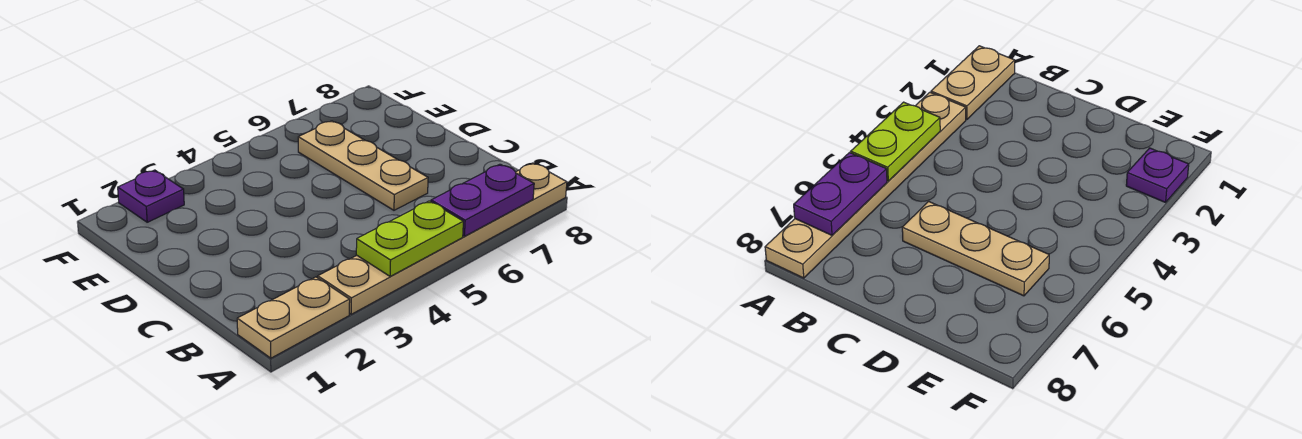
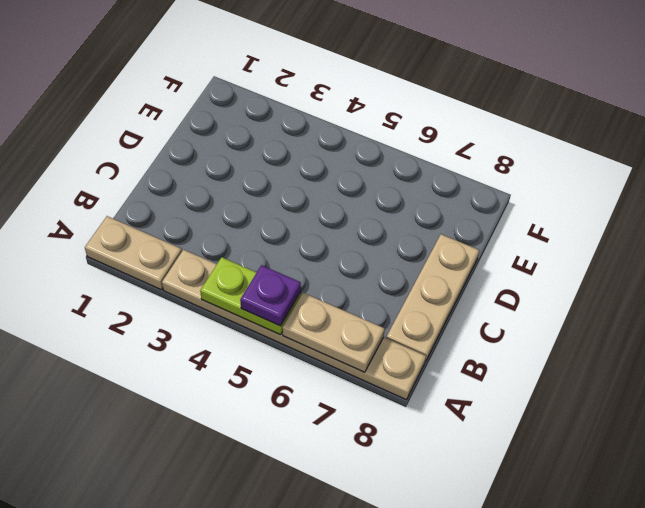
purple plate A6:A7 level 2 -> tan plate A6:A7 level 2
tan plate C6:E6 level 1 -> tan plate B8:D8 level 1
purple plate F2 level 1 -> purple plate A5 level 3

